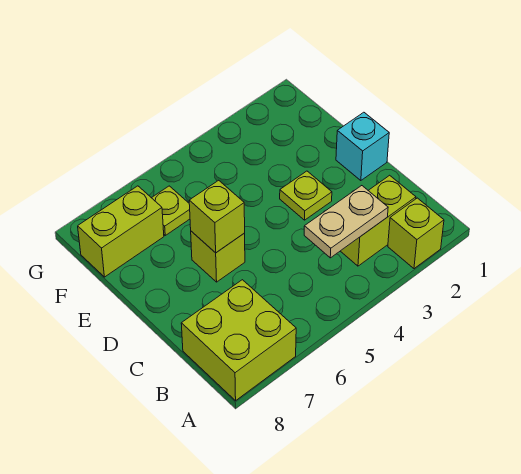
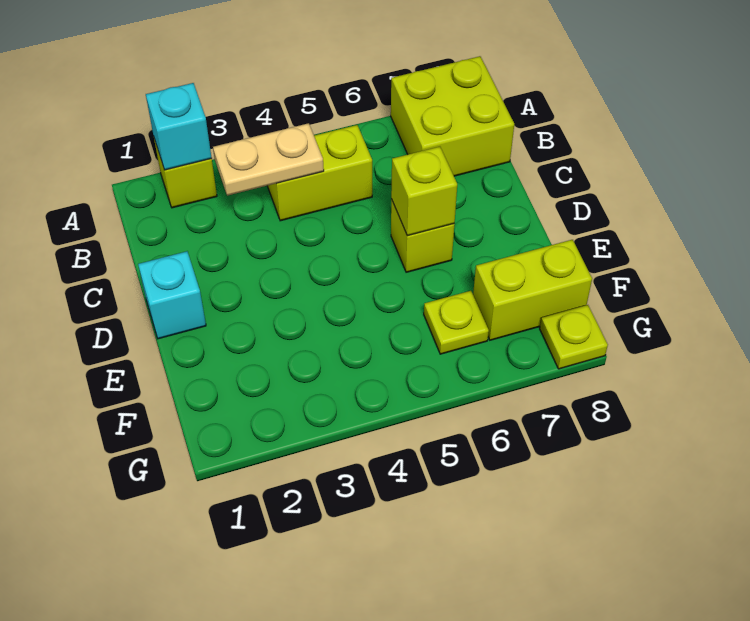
none -> cyan brick A2 level 2
lime brick B2:B3 level 1 -> lime brick B4:B5 level 1
lime plate D3 level 1 -> lime plate G8 level 1

